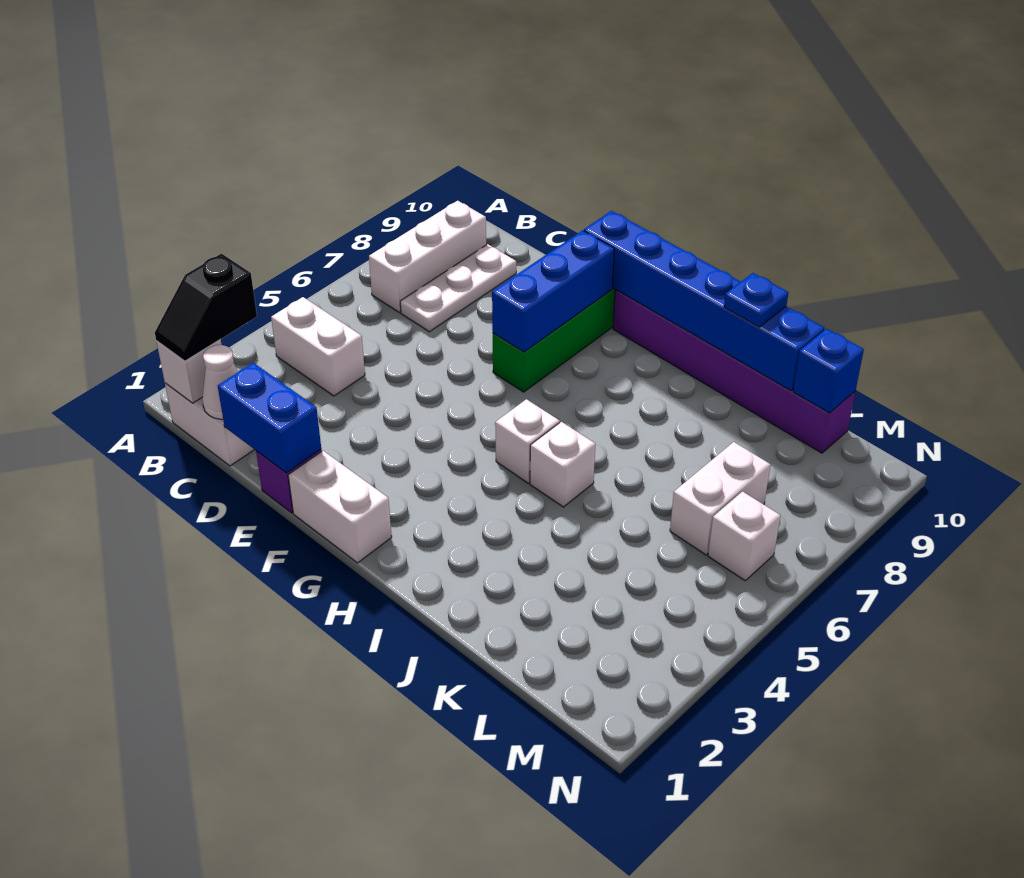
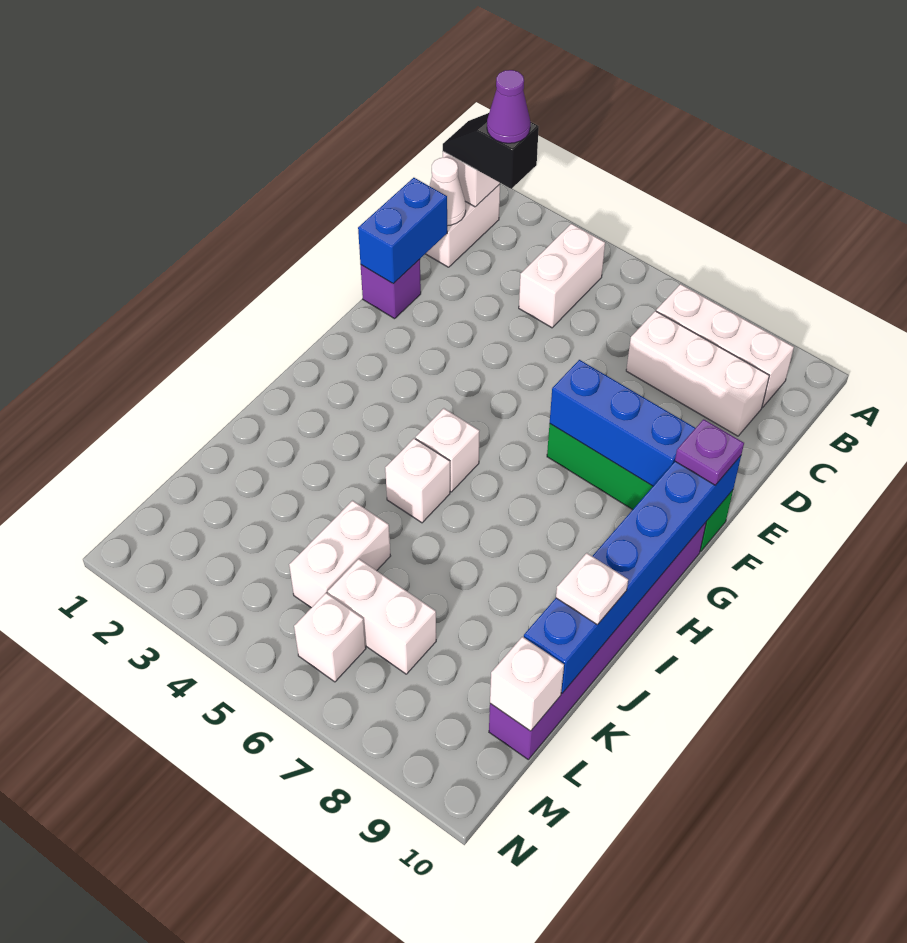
none -> purple cone B2 level 4
white plate C7:C9 level 1 -> white brick C7:C9 level 1
white brick F1:G1 level 1 -> white brick K5:L5 level 1
none -> purple plate F10 level 3
blue plate J10 level 3 -> white plate J10 level 3
blue brick L10 level 2 -> white brick L10 level 2

